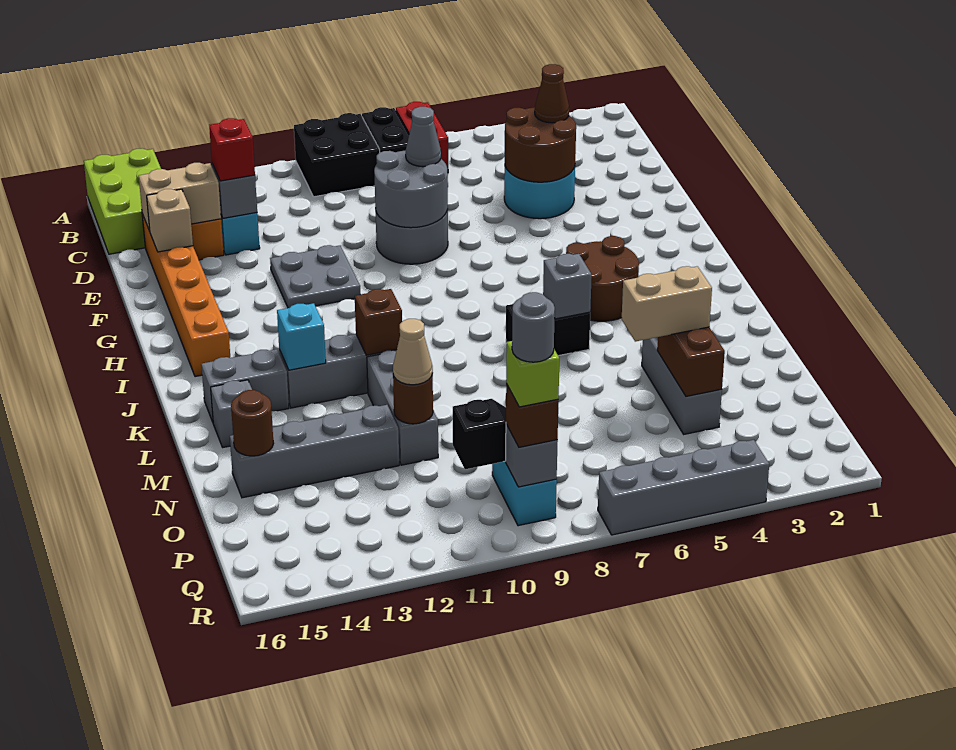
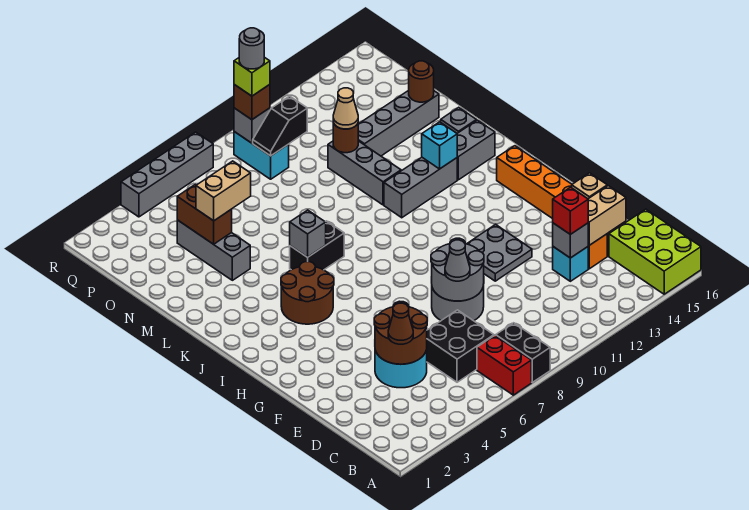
black brick A9:B10 level 1 -> black brick C6:D7 level 1
brown brick K11 level 2 -> none

